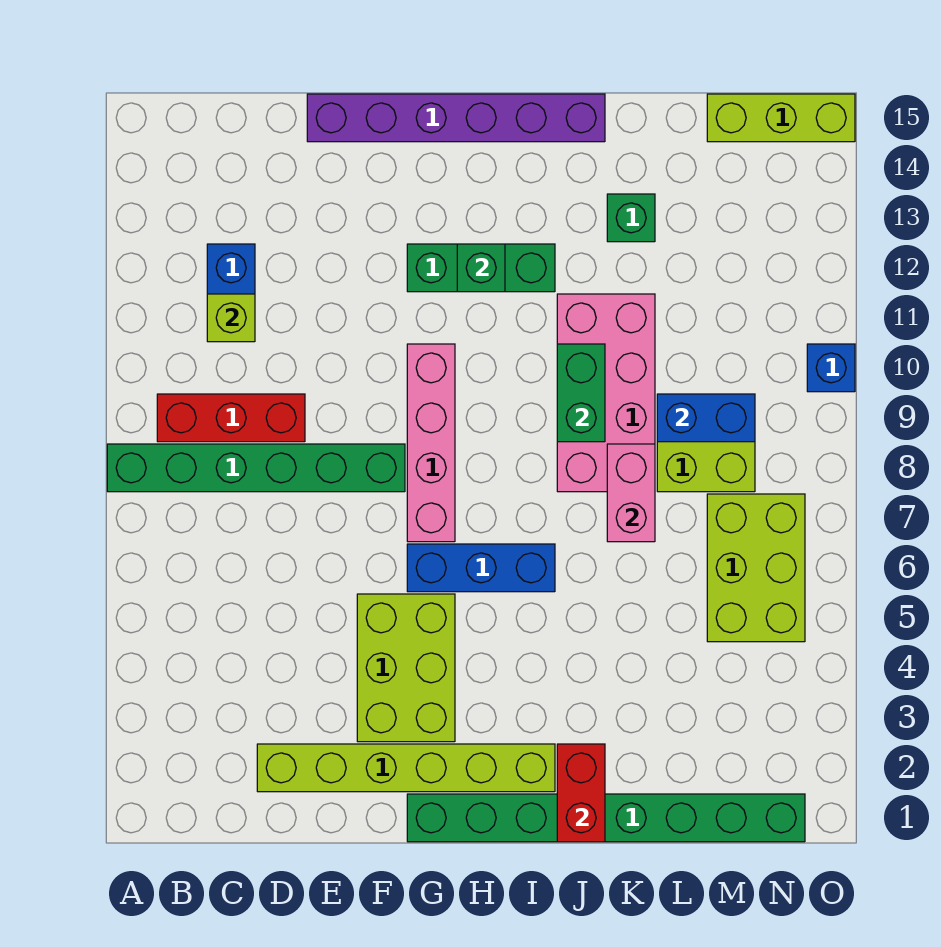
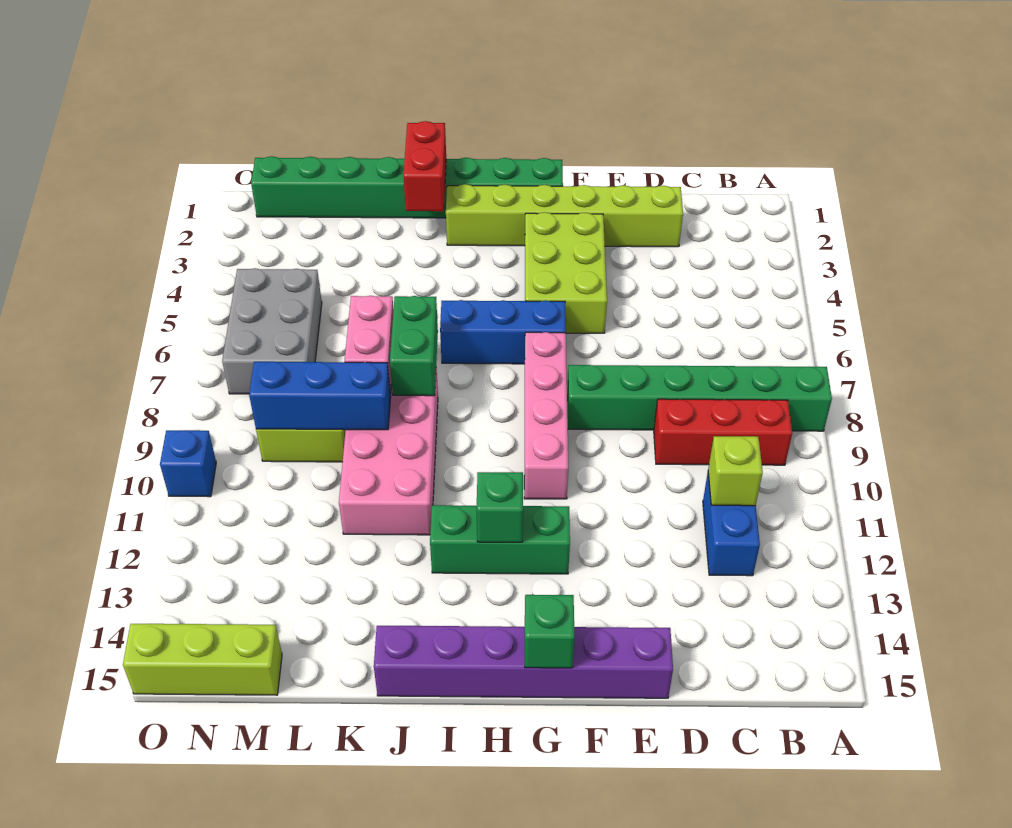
green brick J9:J10 level 2 -> green brick J7:J8 level 2
green brick K13 level 1 -> green brick G15 level 2
blue brick L9:M9 level 2 -> blue brick K9:M9 level 2
lime brick M5:N7 level 1 -> grey brick M5:N7 level 1

